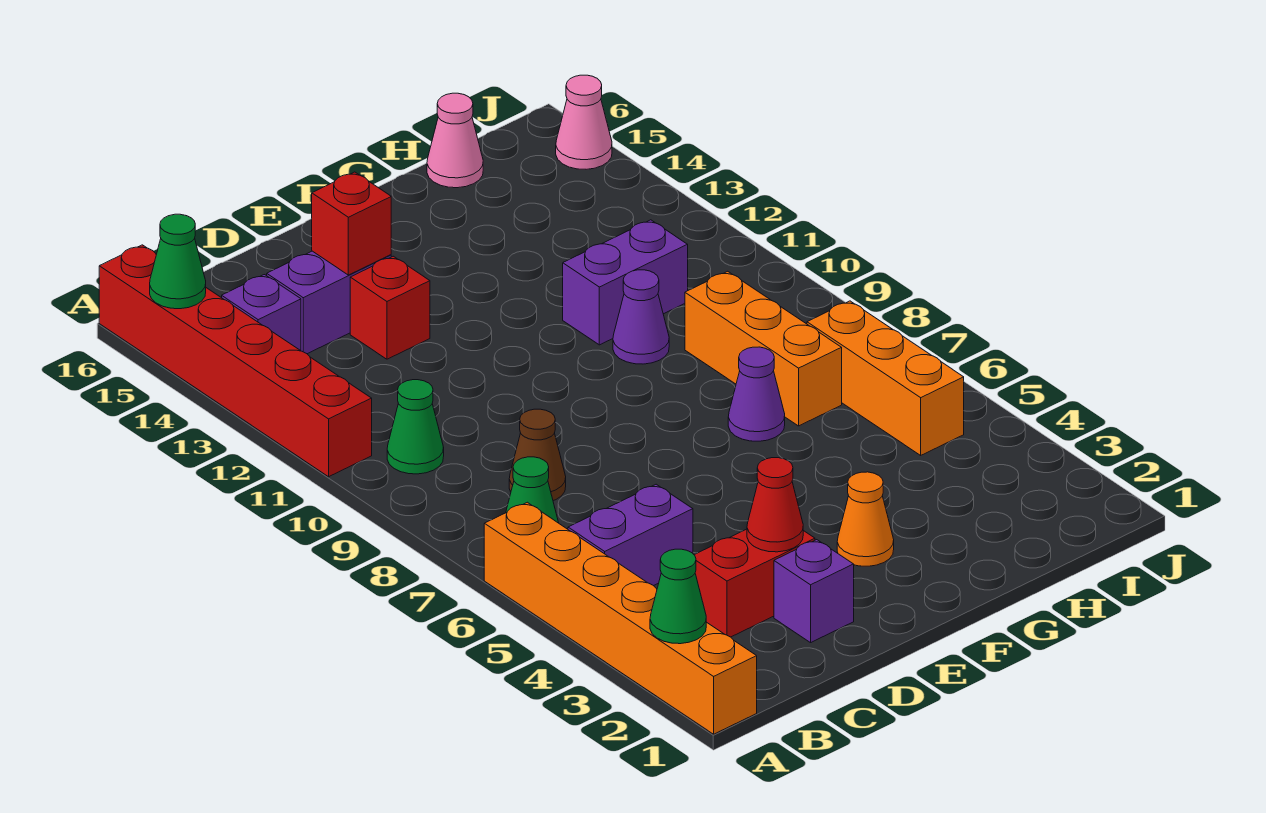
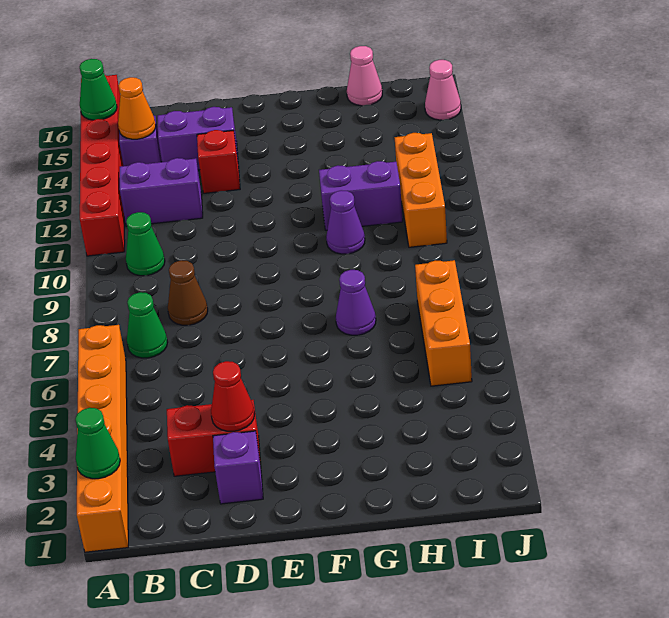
purple brick B5:C5 level 1 -> purple brick B12:C12 level 1
red brick D14 level 2 -> none
orange cone F3 level 1 -> orange cone B14 level 2
orange brick H7:H9 level 1 -> orange brick I10:I12 level 1

